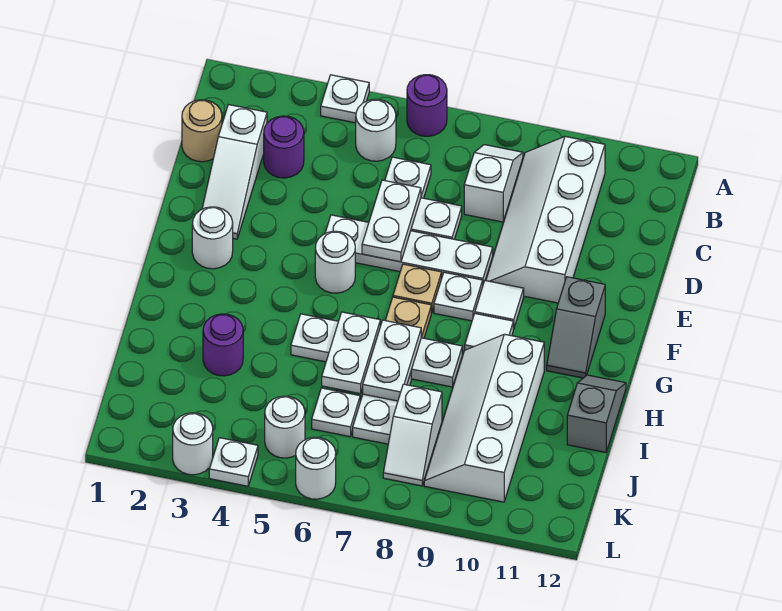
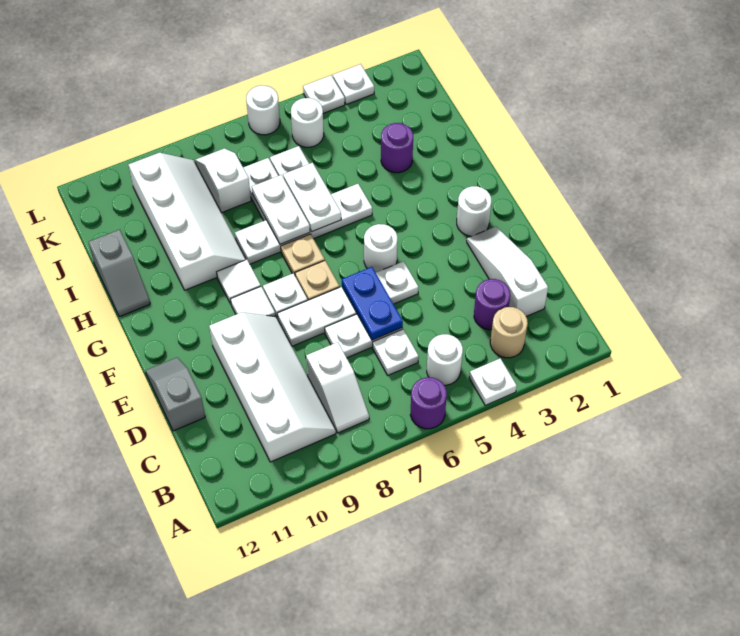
tan round brick C1 level 1 -> tan round brick B3 level 1
white plate D6:E6 level 2 -> blue plate D6:E6 level 2
grey slope F11:G11 level 1 top F -> grey slope D12:E12 level 1 top D
white round brick L3 level 1 -> white plate L3 level 1

